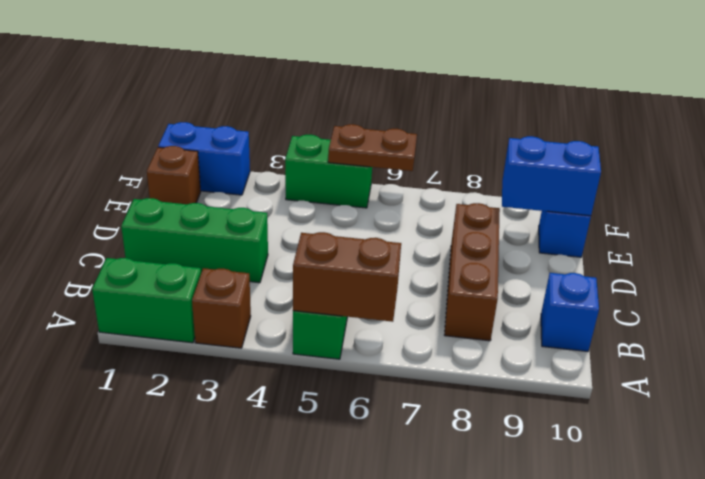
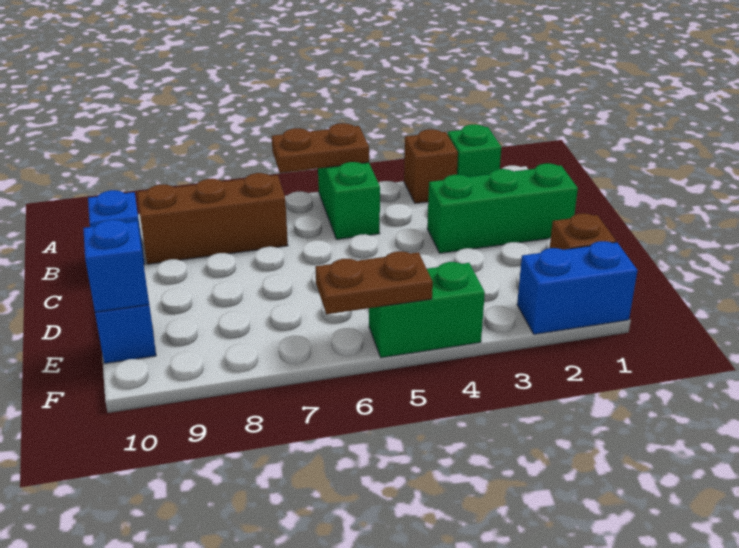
green brick A1:A2 level 1 -> green brick A2 level 1
brown brick A5:A6 level 2 -> brown plate A5:A6 level 2
brown brick B8:D8 level 1 -> brown brick B7:B9 level 1
blue brick E9:E10 level 2 -> blue brick E10 level 2

